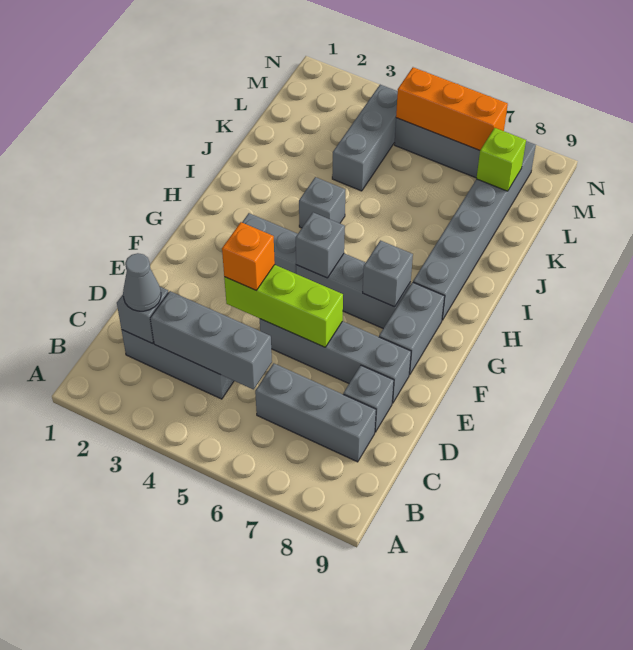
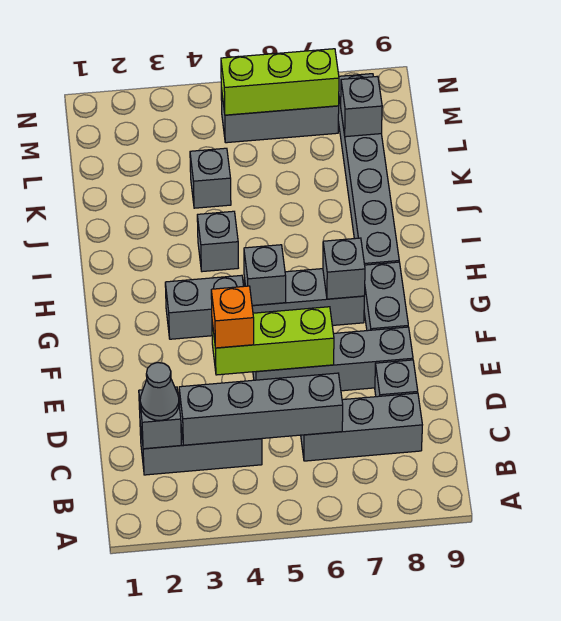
grey brick C3:C5 level 2 -> grey brick C3:C6 level 2
grey brick K4:M4 level 1 -> grey brick K4 level 1
lime brick L8 level 2 -> grey brick L8 level 2
orange brick M5:M7 level 2 -> lime brick M5:M7 level 2

